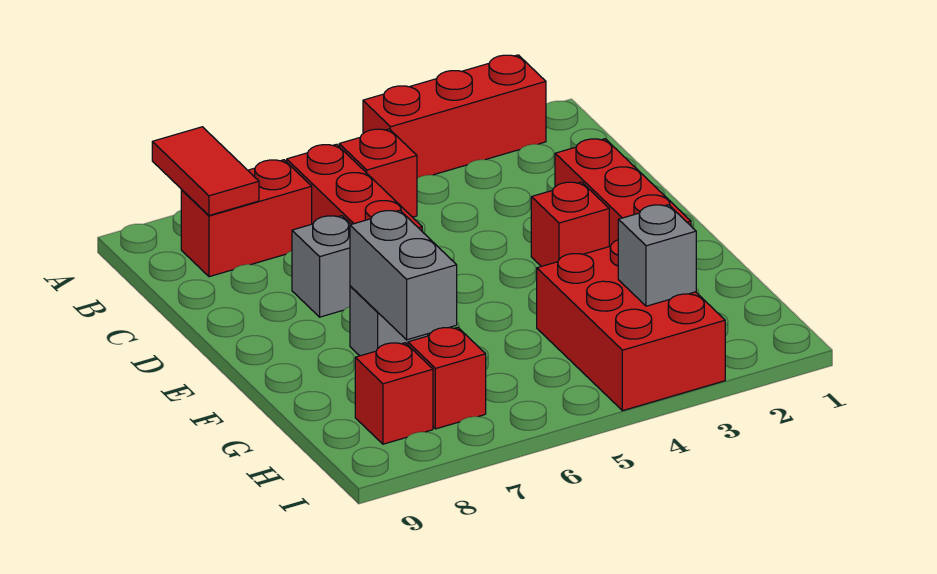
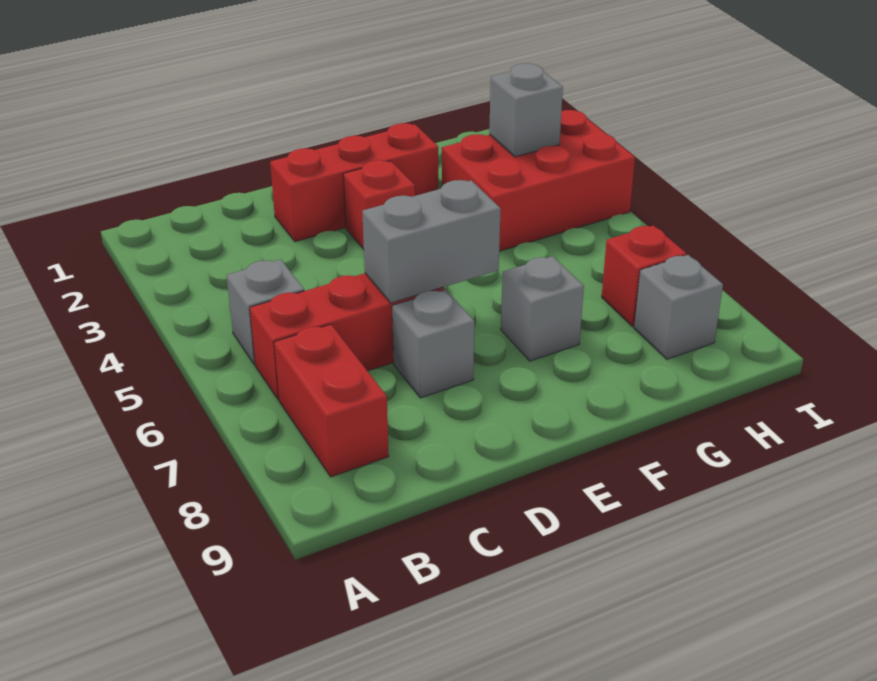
red brick A2:A4 level 1 -> none
red tile A8:B8 level 2 -> none
red brick B5 level 1 -> grey brick B5 level 1
grey brick F7:G7 level 2 -> grey brick D6:E6 level 2
red brick H8 level 1 -> grey brick H8 level 1

